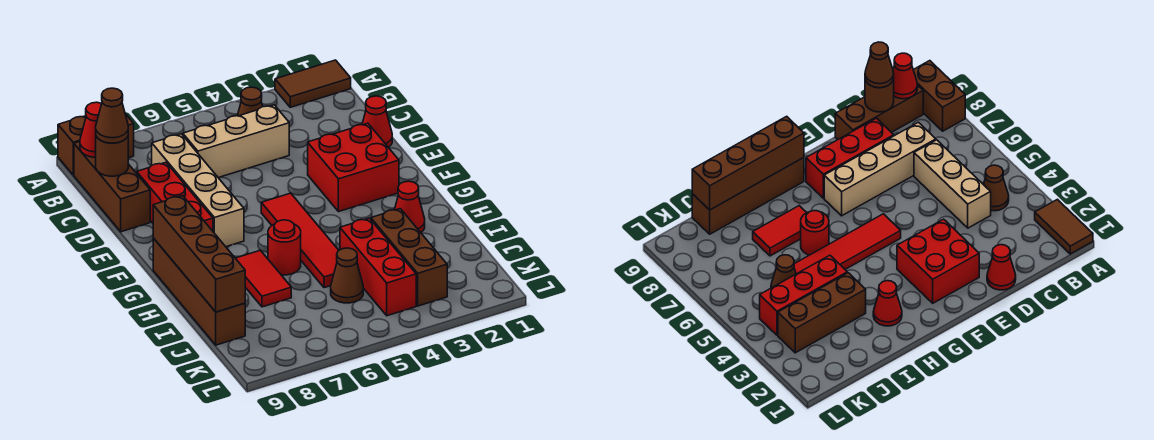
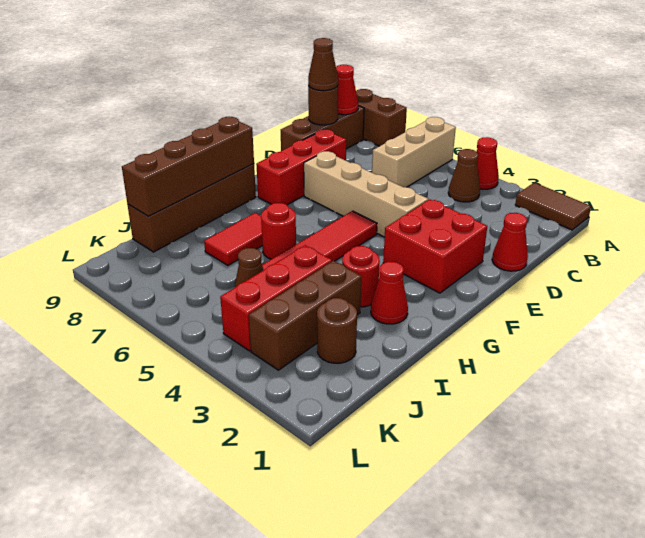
none -> red cone A4 level 1
tan brick C4:C6 level 1 -> tan brick A6:C6 level 1
tan brick C7:F7 level 1 -> tan brick E4:E7 level 1
none -> red round brick H3 level 1
none -> brown round brick J2 level 1

